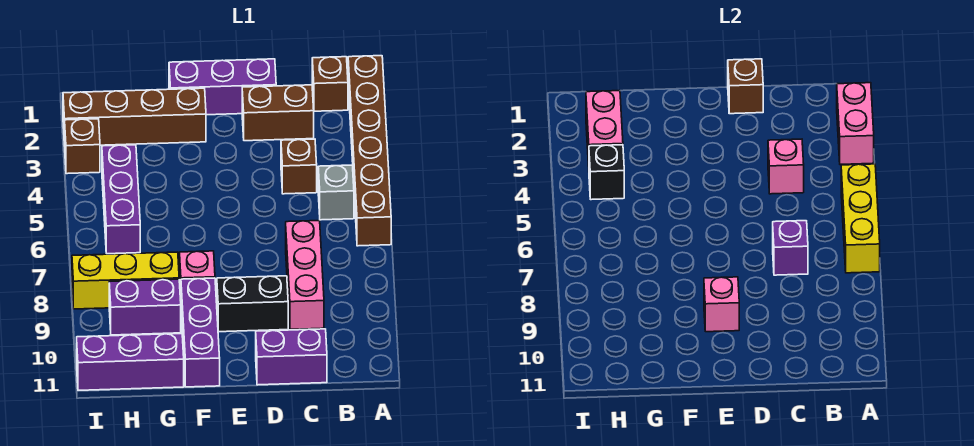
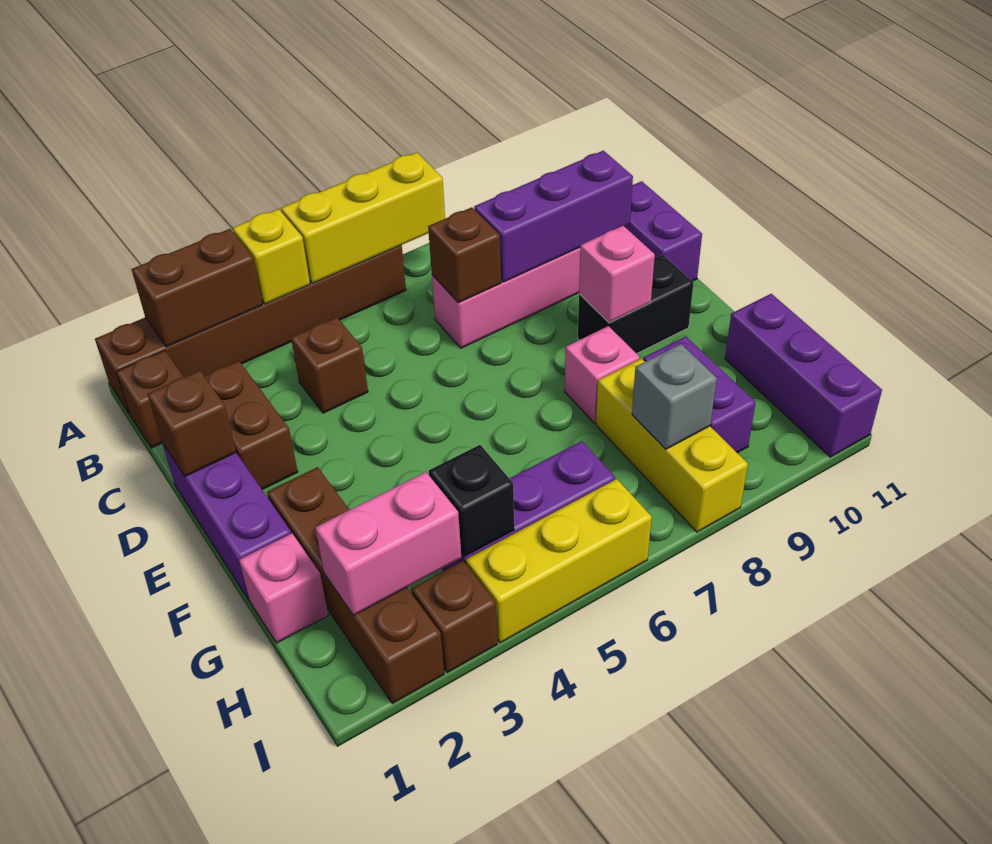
pink brick A2:A3 level 2 -> brown brick A2:A3 level 2
none -> yellow brick A4 level 2
grey brick B5 level 1 -> grey brick H8 level 2
pink brick C4 level 2 -> pink brick G1 level 1
purple brick C7 level 2 -> brown brick C7 level 2
black brick D9:E9 level 1 -> black brick E9:E10 level 1
purple brick F9:F11 level 1 -> purple brick C8:C10 level 2
none -> yellow brick I4:I6 level 1

